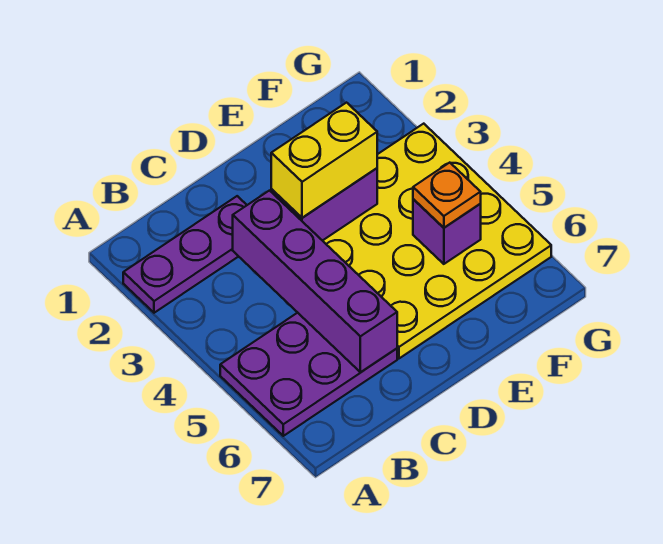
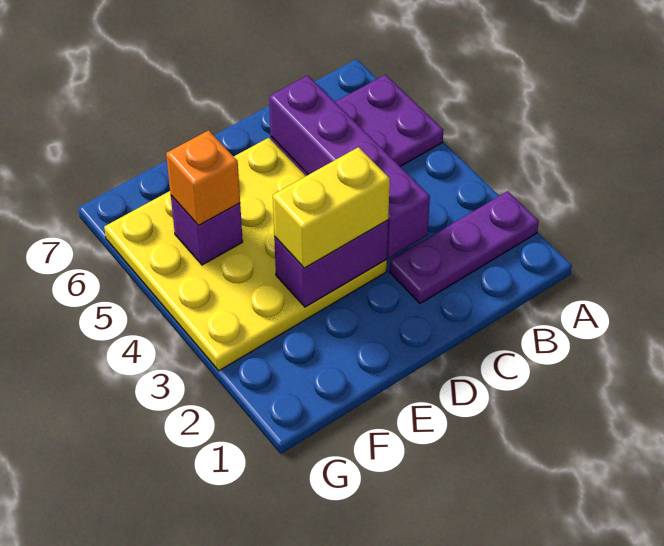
orange plate F5 level 3 -> orange brick F5 level 3

